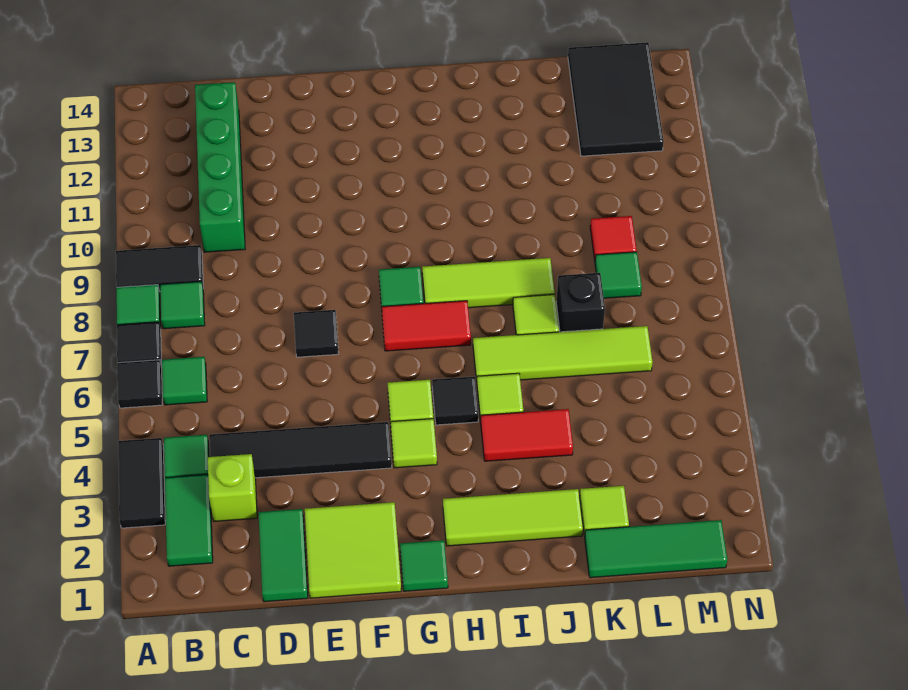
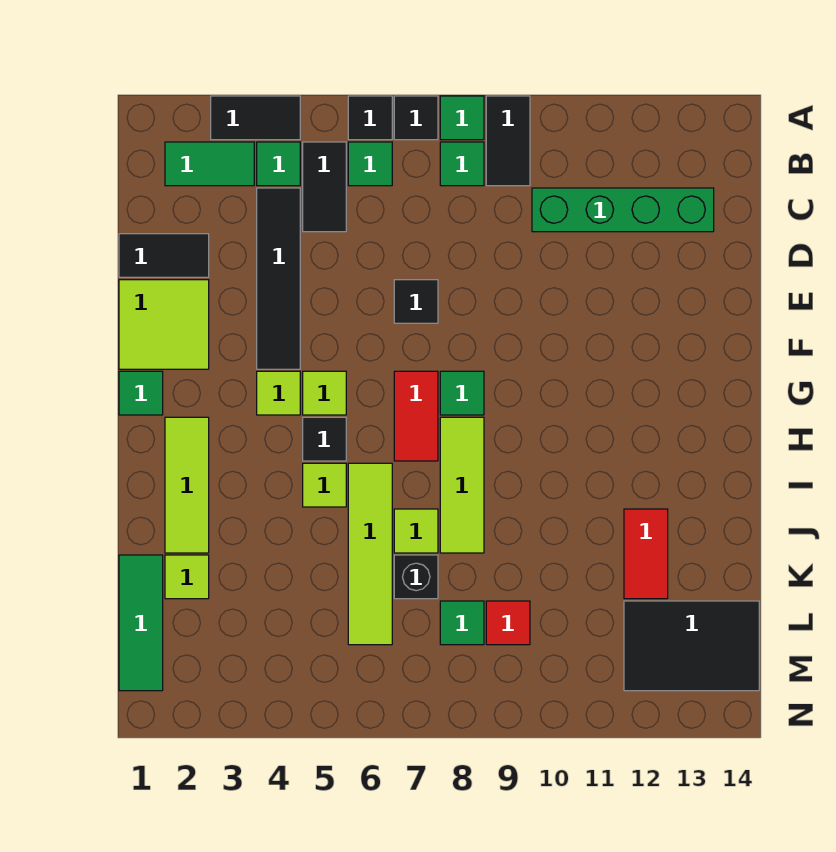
none -> black tile B5:C5 level 1
lime brick C3 level 1 -> none
green tile D1:D2 level 1 -> black tile D1:D2 level 1
red tile I4:J4 level 1 -> red tile J12:K12 level 1

